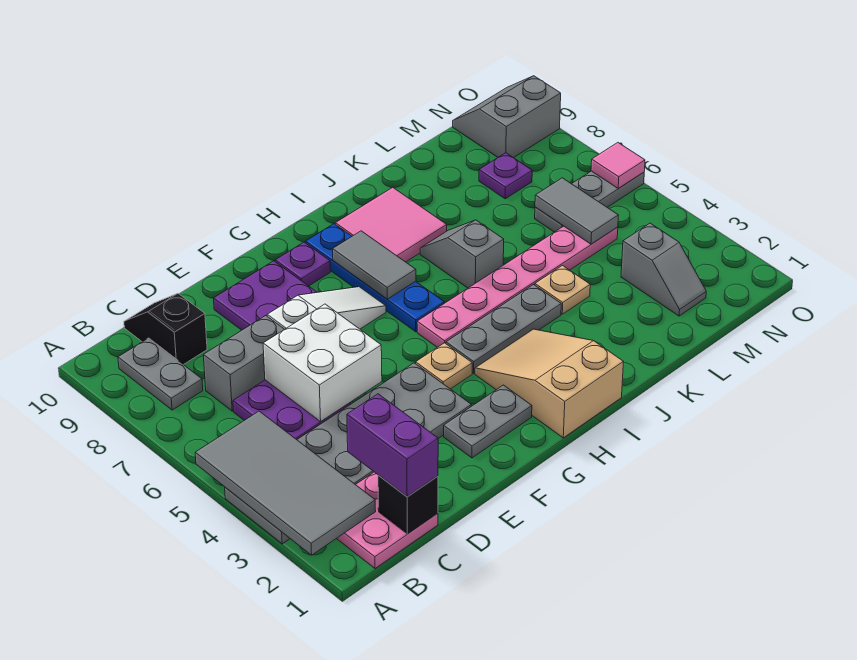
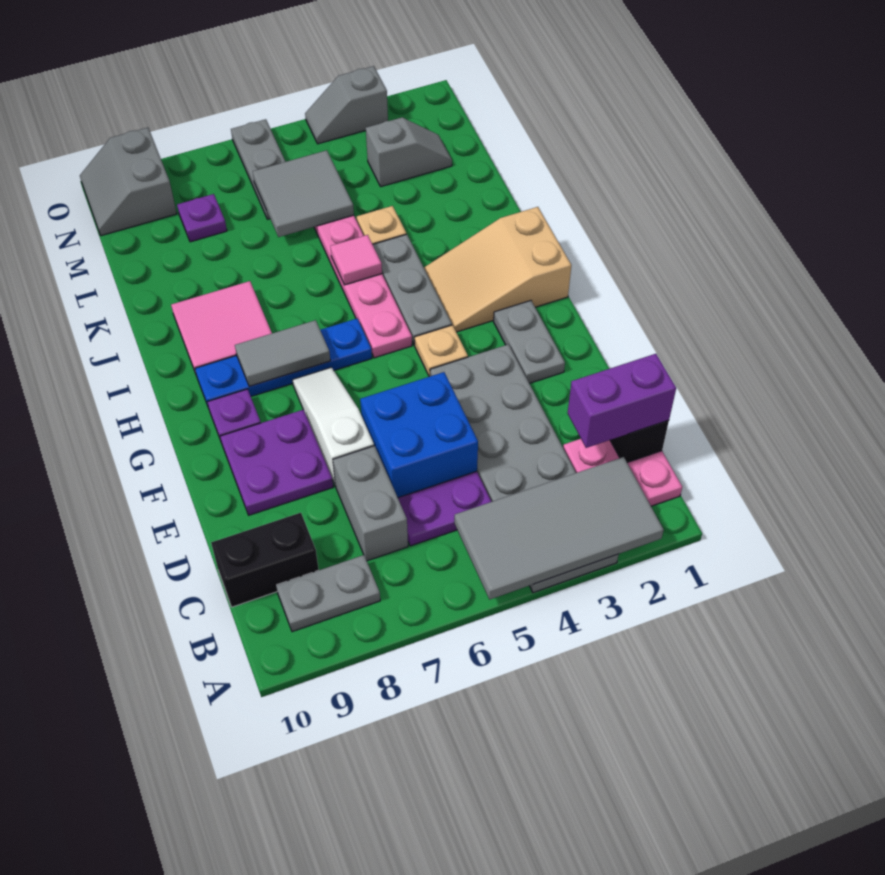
black slope C9:C10 level 1 top 9 -> black brick C9:C10 level 1
white brick D5:E6 level 2 -> blue brick D5:E6 level 2
grey slope J6:J7 level 1 top 6 -> grey slope O3:O4 level 1 top 3
grey tile M5:M6 level 2 -> grey tile L5:M6 level 2
pink tile O6 level 2 -> pink tile J5 level 2

